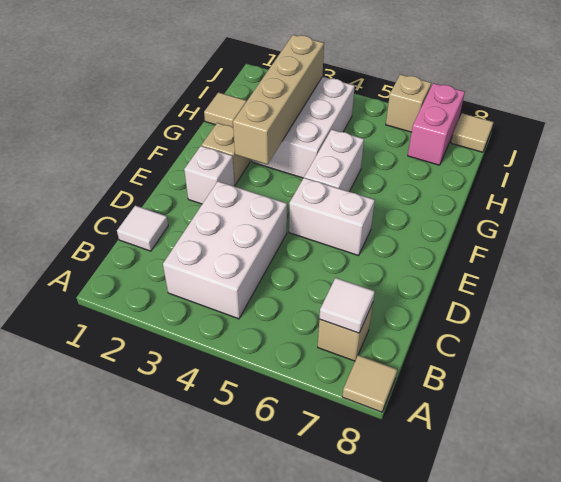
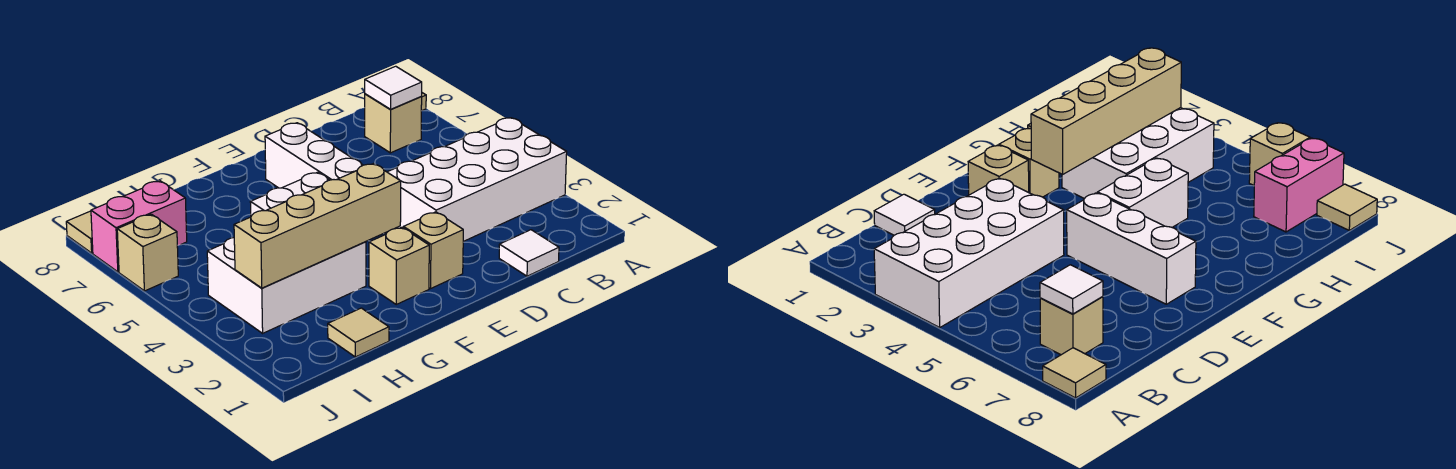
white brick B3:D4 level 1 -> white brick A3:D4 level 1
white brick E2 level 1 -> tan brick E2 level 1
white brick E5:E6 level 1 -> white brick E5:E7 level 1

